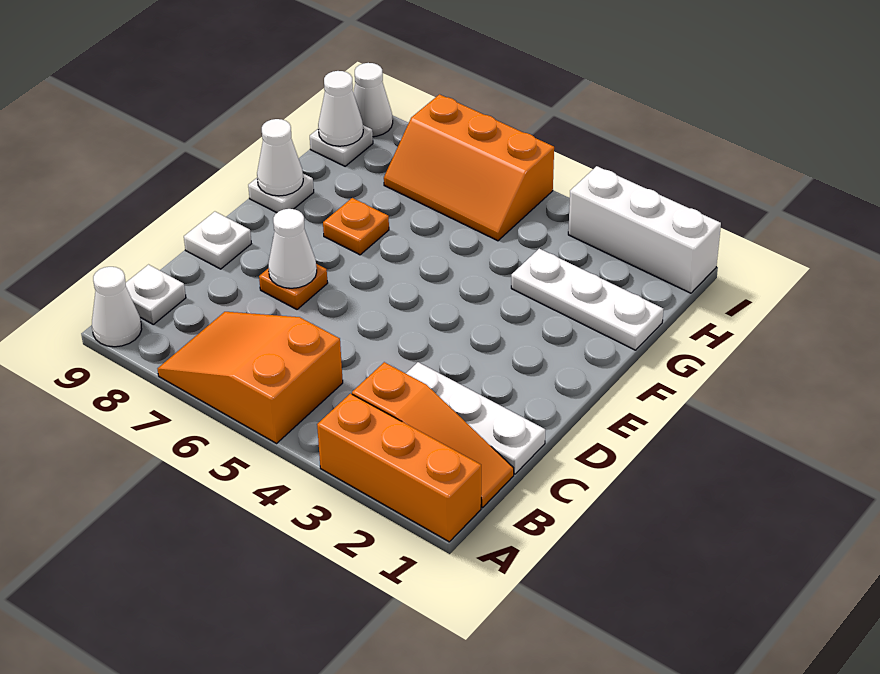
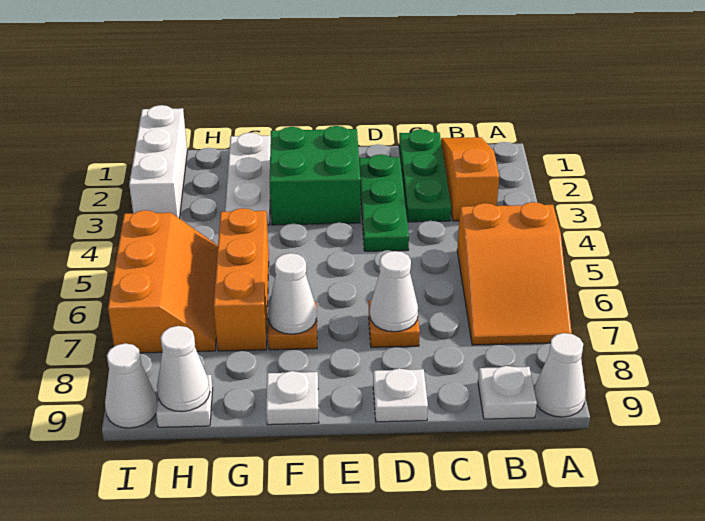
orange brick A1:A3 level 1 -> orange brick G5:G7 level 1
white plate C1:C3 level 1 -> green plate C1:C3 level 1
none -> green plate D2:D4 level 1
none -> green brick E2:F3 level 1
white cone F9 level 2 -> white cone F7 level 2

